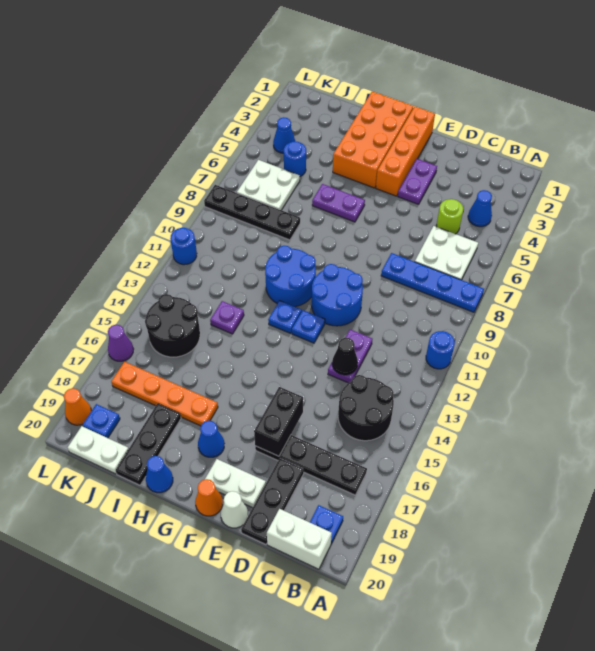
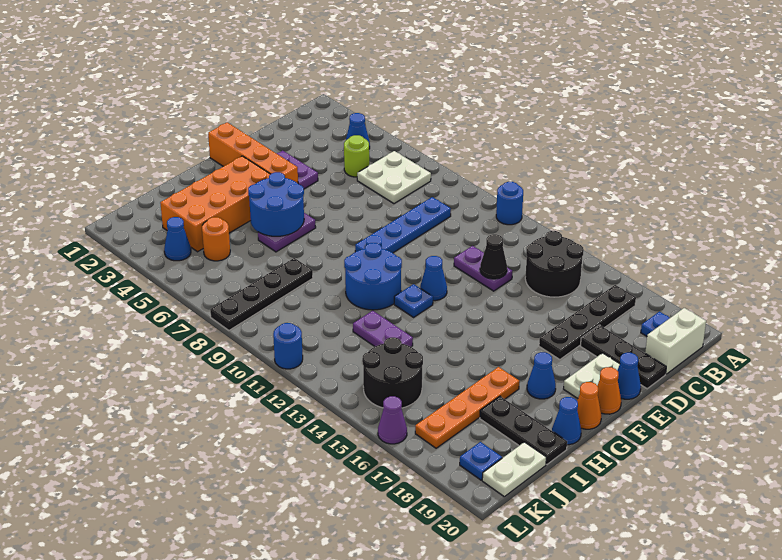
blue plate A8:D8 level 1 -> blue plate C9:F9 level 1
blue round brick E10:F11 level 1 -> blue round brick G5:H6 level 2
black brick E16:E17 level 2 -> none
white cone E20 level 1 -> blue cone E20 level 1
blue plate F12 level 1 -> blue cone F12 level 1
orange brick G1:H4 level 1 -> orange brick G3:J4 level 1
purple plate I13 level 1 -> purple plate I12:I13 level 1
blue round brick J5 level 1 -> orange round brick J5 level 1
white plate J6:K7 level 1 -> none
orange cone L19 level 1 -> orange cone G20 level 1

